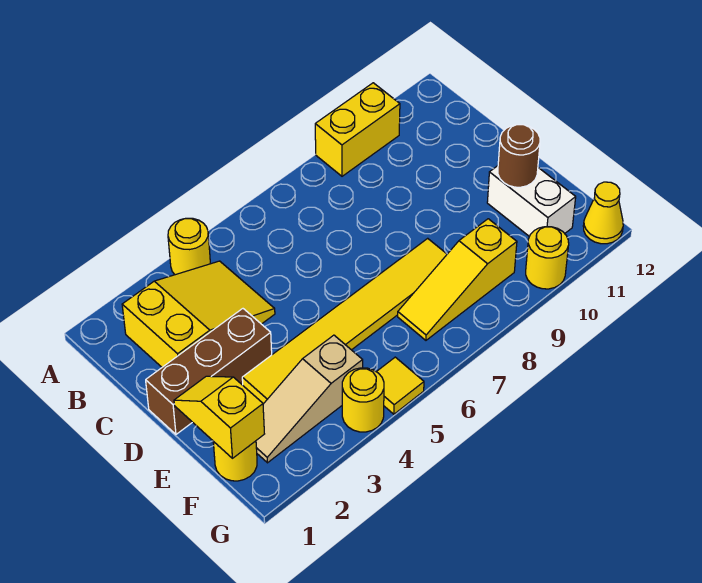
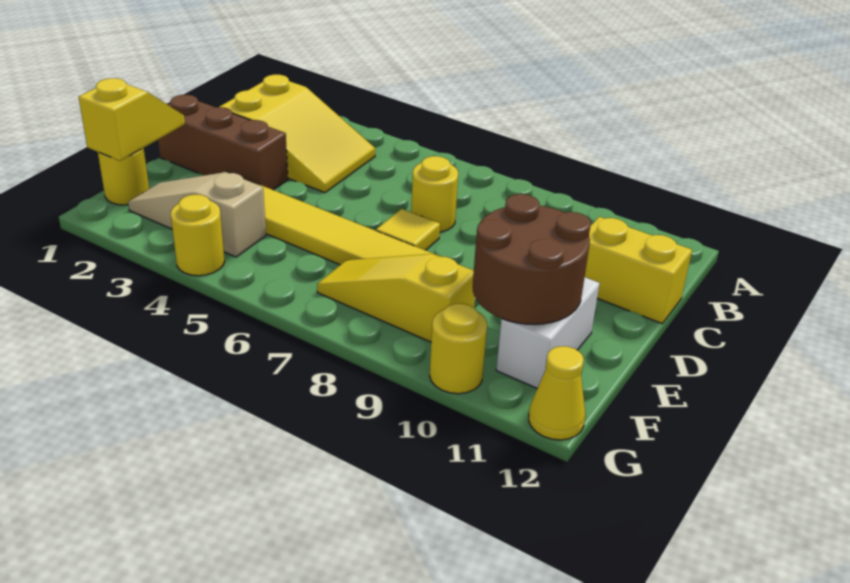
yellow round brick A4 level 1 -> yellow round brick C7 level 1
yellow brick A9:A10 level 1 -> yellow brick C11:C12 level 1
brown round brick E11 level 2 -> brown round brick E10:F11 level 2
yellow tile G5 level 1 -> yellow tile D7 level 1

